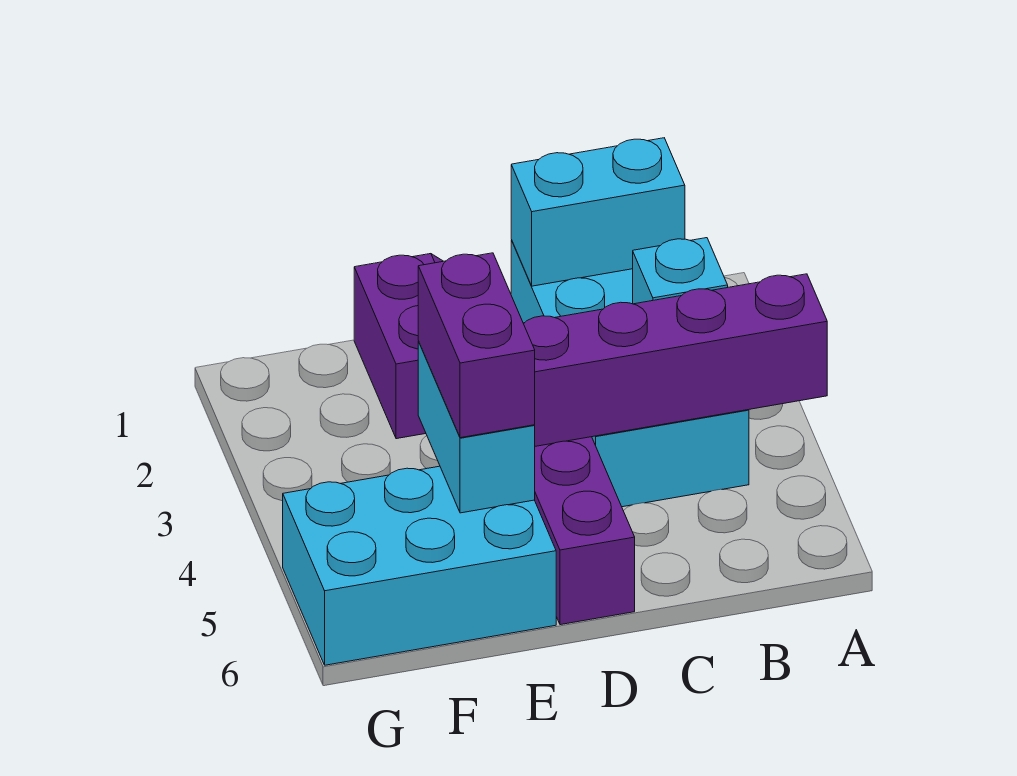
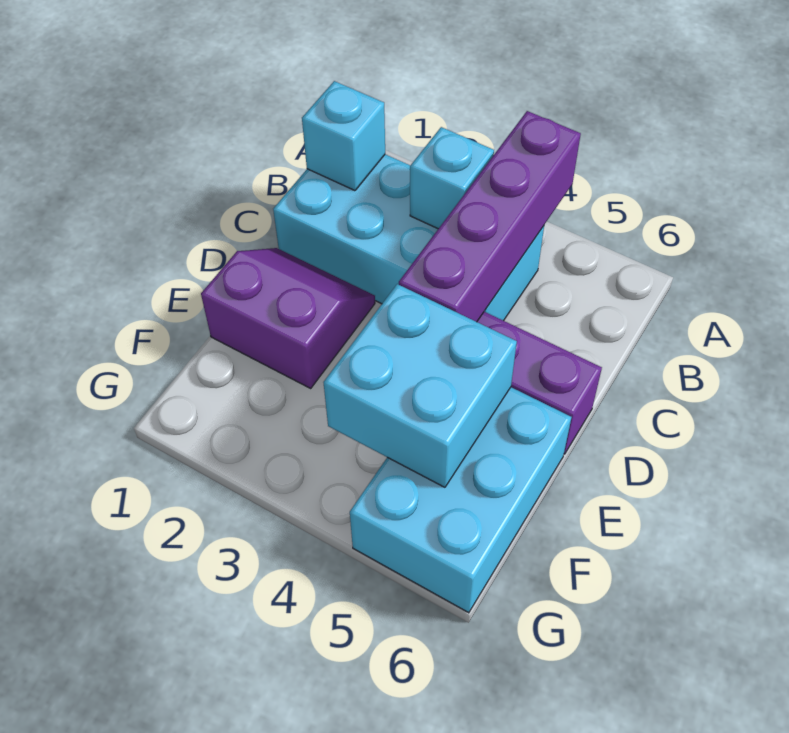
cyan brick B1:C1 level 2 -> cyan brick B1 level 2
cyan brick E4:E5 level 2 -> cyan brick E4:F5 level 2
purple brick E4:E5 level 3 -> none

